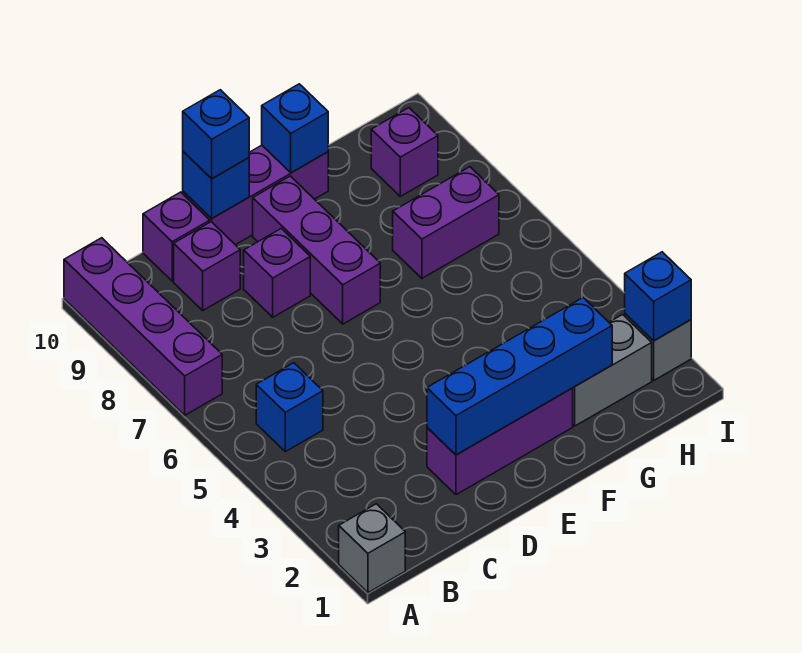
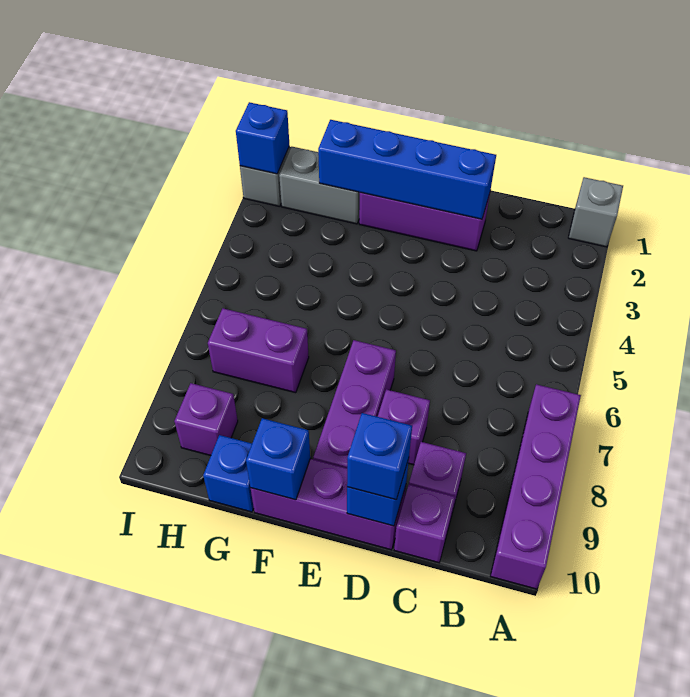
blue brick B5 level 1 -> blue brick G10 level 1

